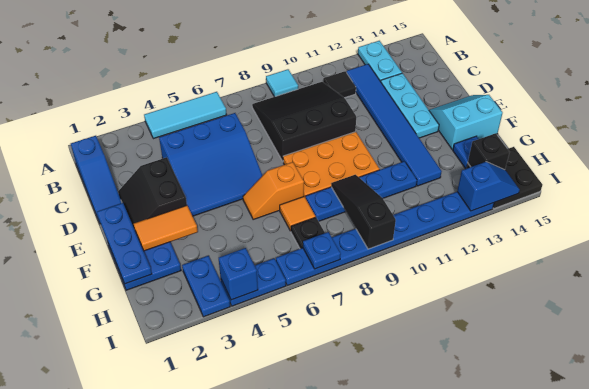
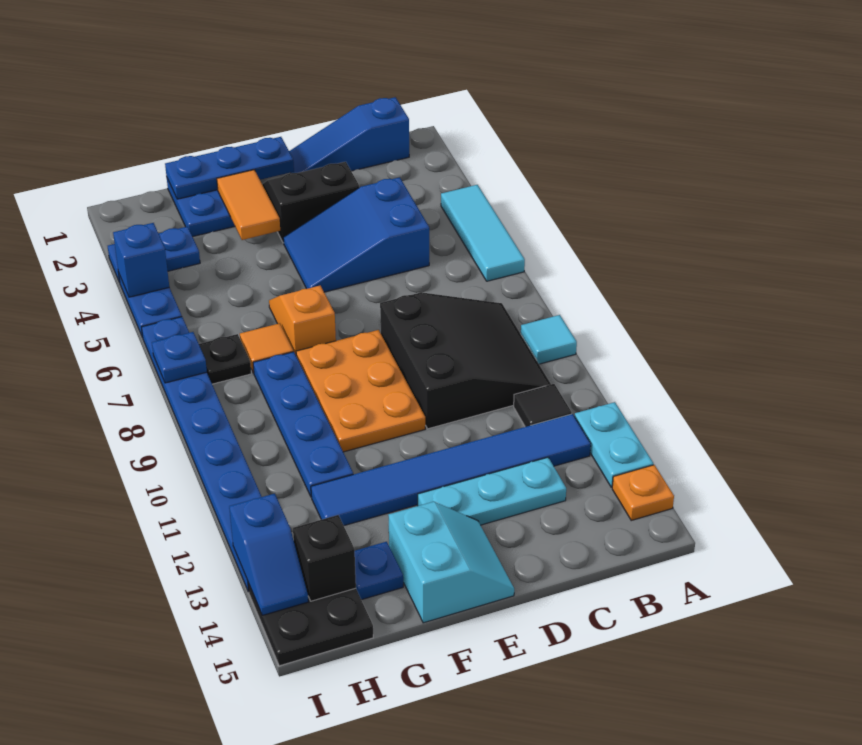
cyan plate A13:B13 level 1 -> cyan plate A12:A13 level 1
none -> orange plate A14 level 1
blue slope C4:E6 level 1 top C -> blue slope C4:E5 level 1 top C
black slope G9:I9 level 2 top I -> none

